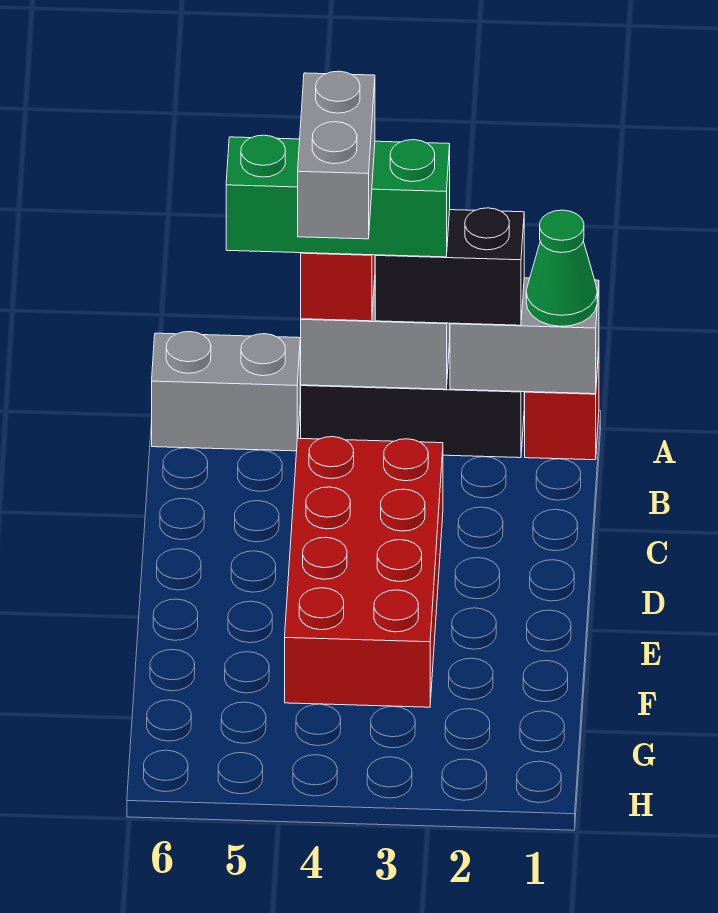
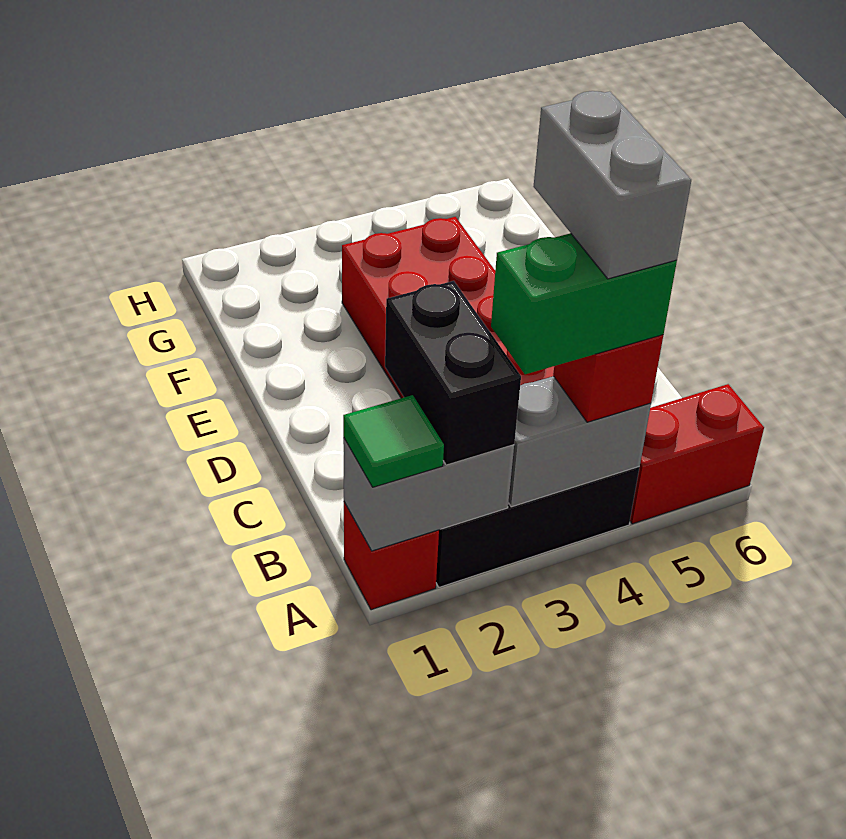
green cone A1 level 3 -> green tile A1 level 3
black brick A2:A3 level 3 -> black brick A2:B2 level 3
green brick A3:A5 level 4 -> green brick A3:A4 level 4
grey brick A5:A6 level 1 -> red brick A5:A6 level 1

